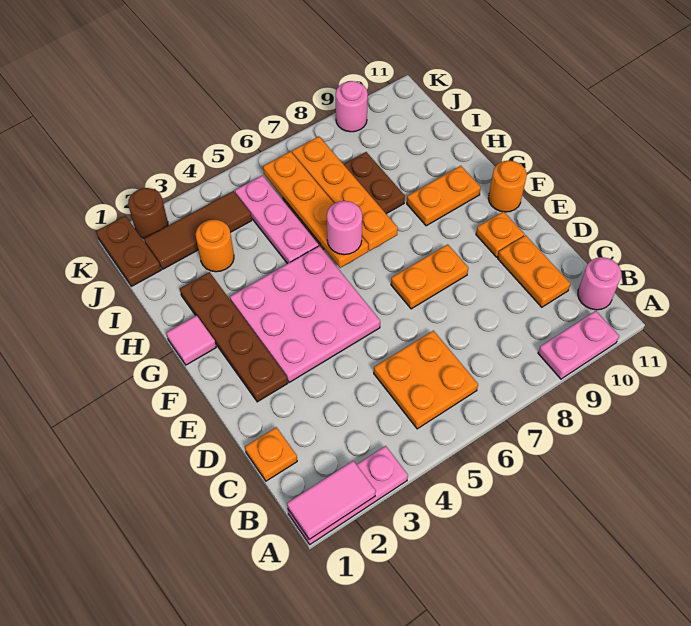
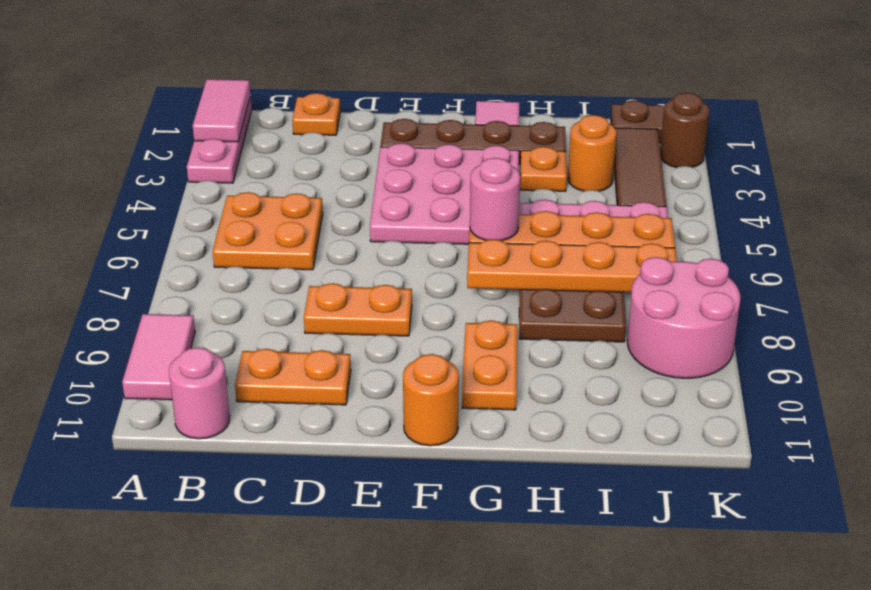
pink plate A9:A10 level 1 -> pink tile A9:A10 level 1
orange plate E7:E8 level 1 -> orange plate D8:E8 level 1
orange plate E10 level 1 -> orange plate H3 level 1
pink round brick K9 level 1 -> pink round brick J8:K9 level 1

